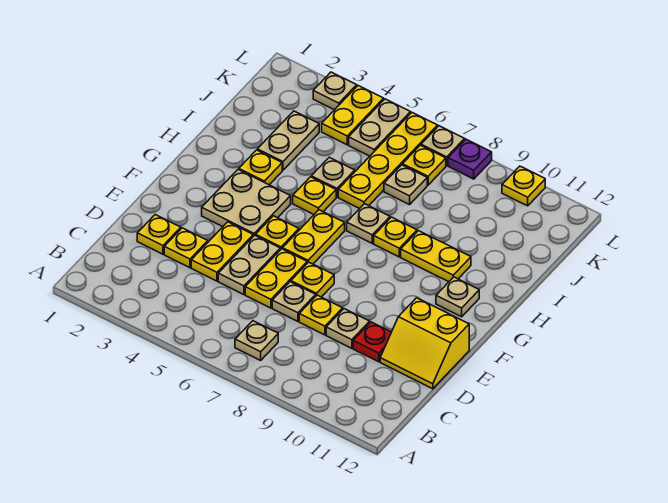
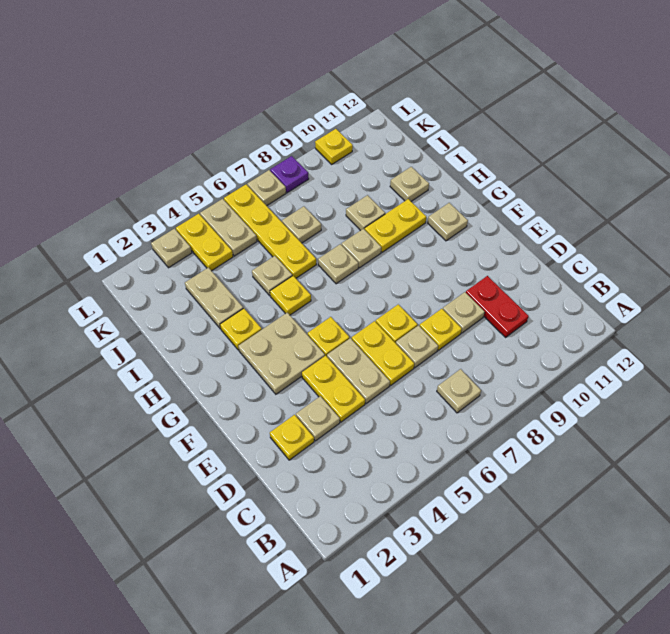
yellow plate D3 level 1 -> tan plate D3 level 1
red plate D10 level 1 -> red plate C10:D10 level 1
yellow slope D11:E12 level 1 top E -> none
yellow plate F6:G6 level 1 -> none
yellow plate H8 level 1 -> tan plate H8 level 1
none -> tan plate I9 level 1
none -> tan plate I11 level 1
yellow plate K7 level 1 -> none

